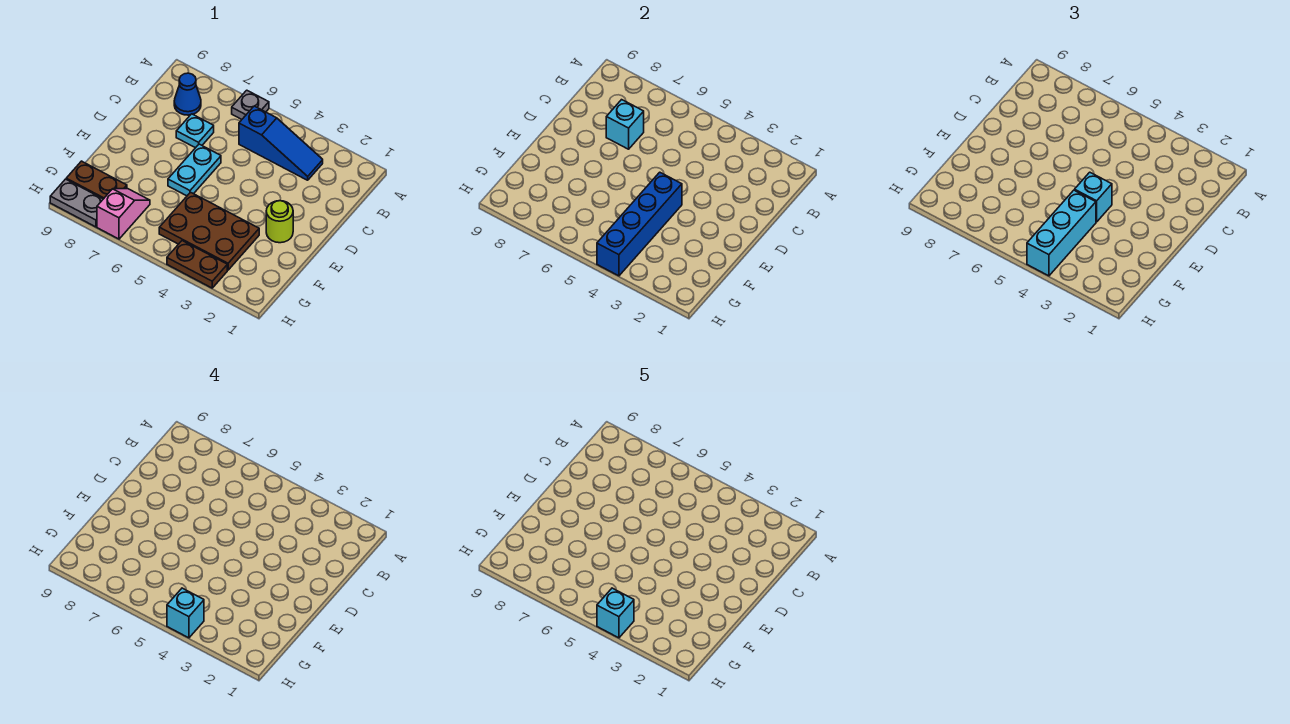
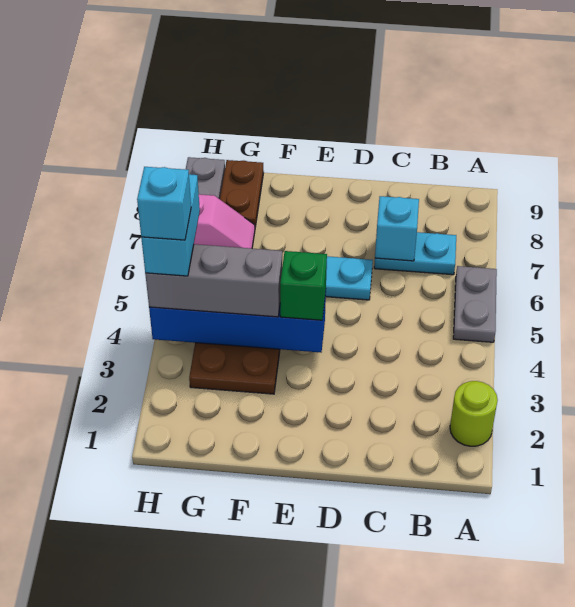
grey plate A6 level 1 -> grey plate A5:A6 level 1
blue slope B3:B5 level 1 top 5 -> none
blue cone B8 level 1 -> none
cyan plate C7 level 1 -> cyan plate B7:C7 level 1
lime round brick E2 level 1 -> lime round brick A2 level 1
cyan brick E4 level 3 -> green brick E4 level 3
cyan brick F4:H4 level 3 -> grey brick F4:H4 level 3
brown plate H3:H4 level 1 -> none
cyan brick H4 level 4 -> cyan brick H4:H5 level 4

